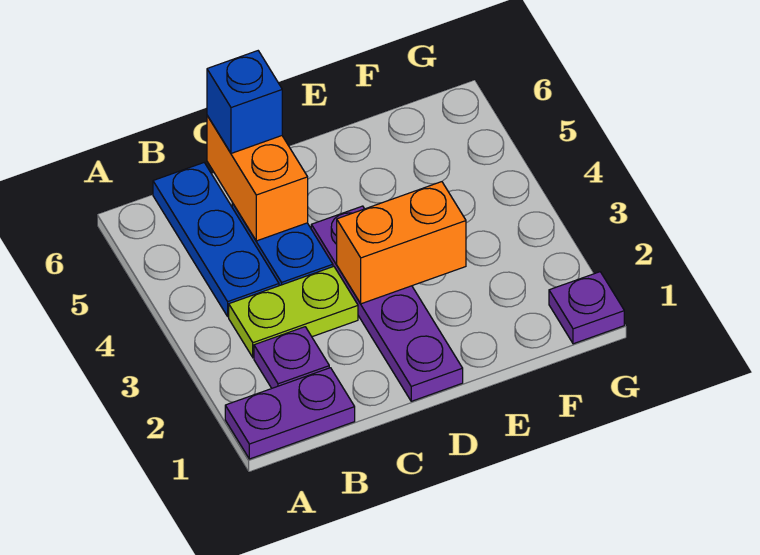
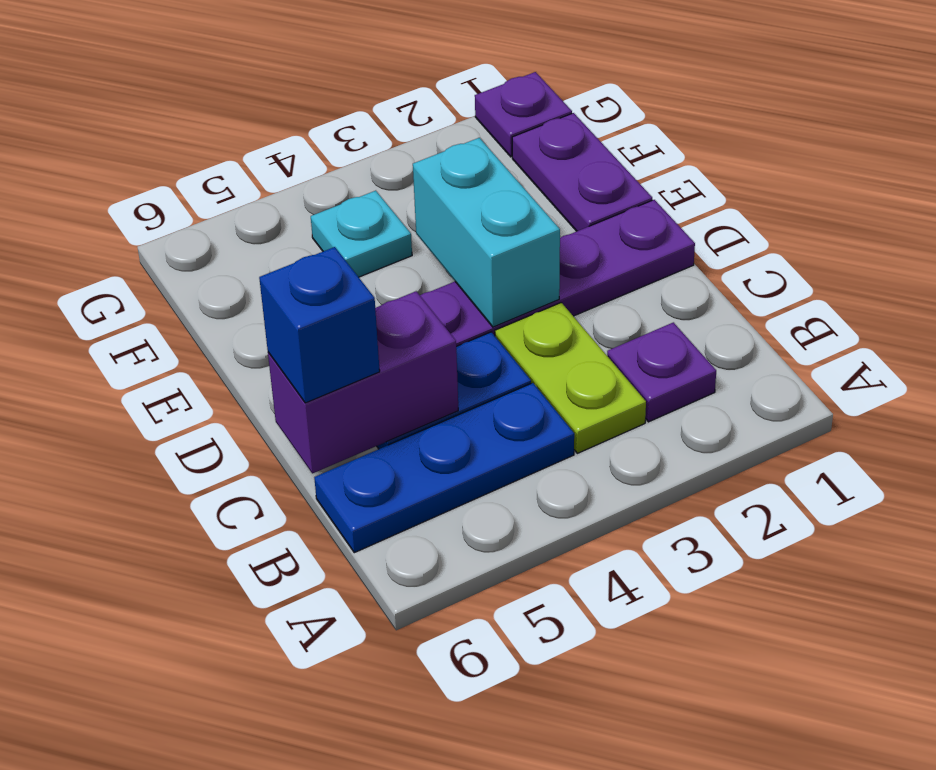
purple plate A1:B1 level 1 -> purple plate E1:F1 level 1
orange brick C5:C6 level 2 -> purple brick C5:C6 level 2
orange brick D3:E3 level 2 -> cyan brick D3:E3 level 2
none -> cyan plate F4 level 1

